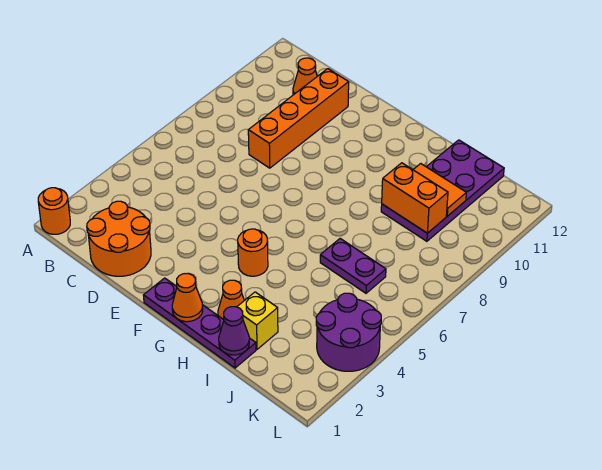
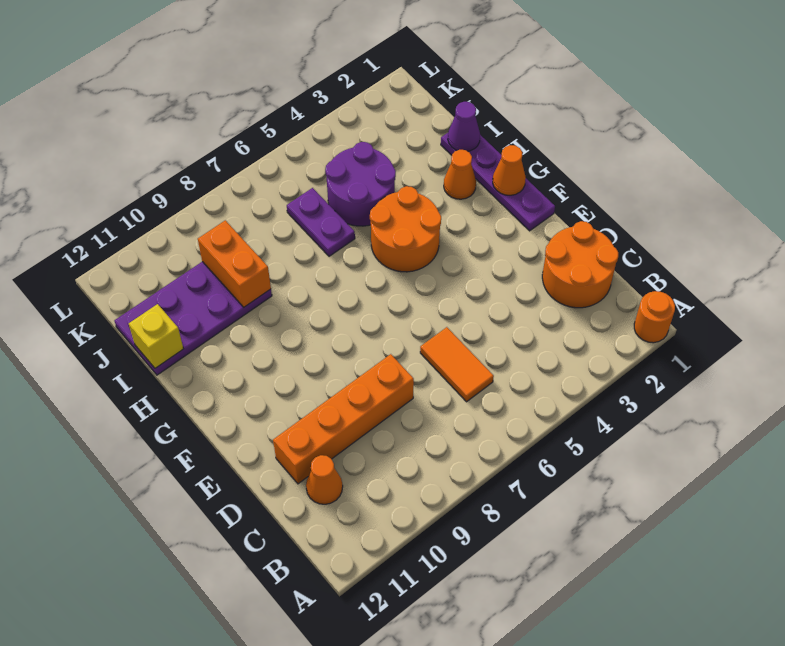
orange round brick G4 level 1 -> orange round brick G4:H5 level 1
yellow brick I2 level 1 -> yellow brick I12 level 2
orange tile I10:J10 level 2 -> orange tile C6:D6 level 1
purple round brick K3:L4 level 1 -> purple round brick I4:J5 level 1

